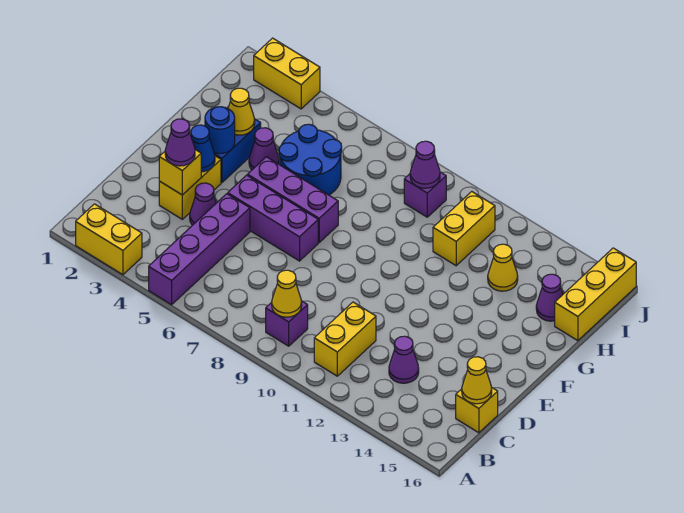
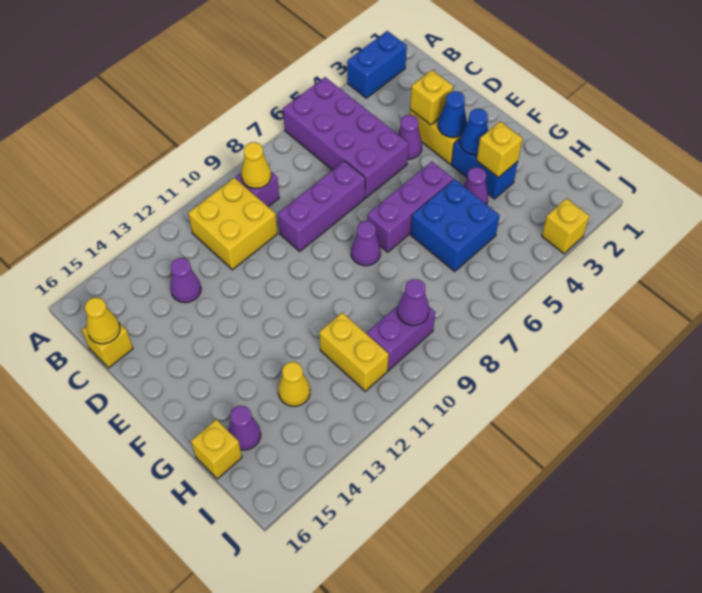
yellow brick A2:A3 level 1 -> blue brick A2:A3 level 1
purple brick A5:D5 level 1 -> purple brick A5:D6 level 1
yellow brick B11:C11 level 1 -> yellow brick B10:C11 level 1
purple cone D3 level 3 -> purple cone F8 level 1
purple brick E5:E7 level 1 -> purple brick D7:D9 level 1
blue round brick F3 level 2 -> blue cone F3 level 2
yellow cone G3 level 2 -> yellow brick G3 level 2
blue round brick G5:H6 level 1 -> blue brick G5:H6 level 1
yellow brick H16:J16 level 1 -> yellow brick H16 level 1
purple brick I9 level 1 -> purple brick I9:I10 level 1
yellow brick J2:J3 level 1 -> yellow brick J3 level 1

